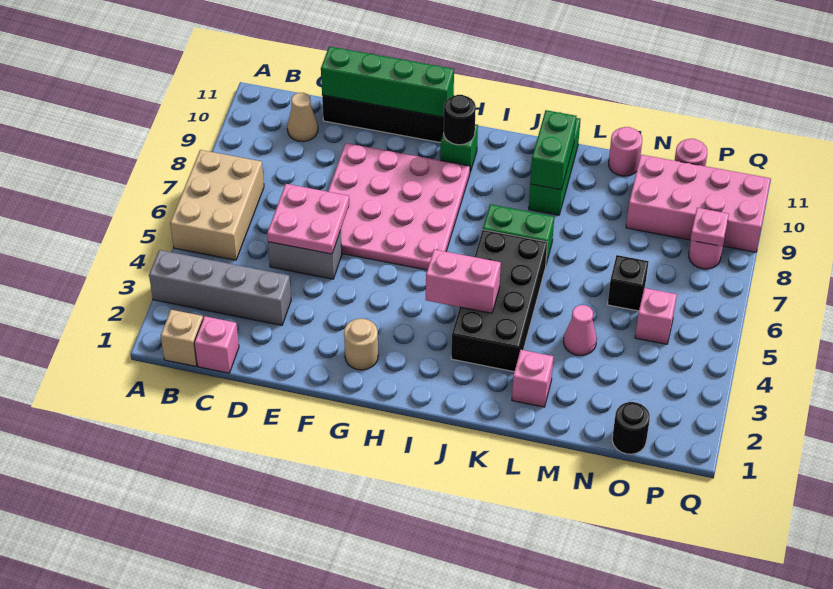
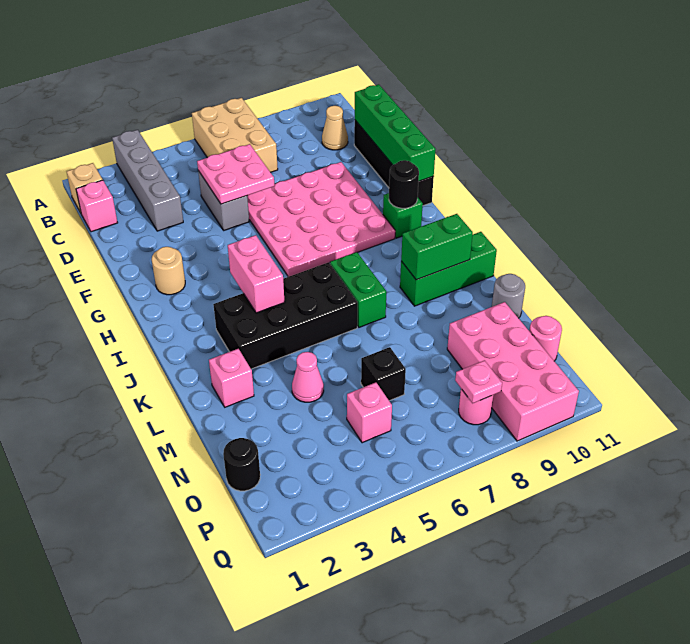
tan brick A5:B7 level 1 -> tan brick A6:C7 level 1
pink round brick M11 level 1 -> grey round brick M11 level 1

